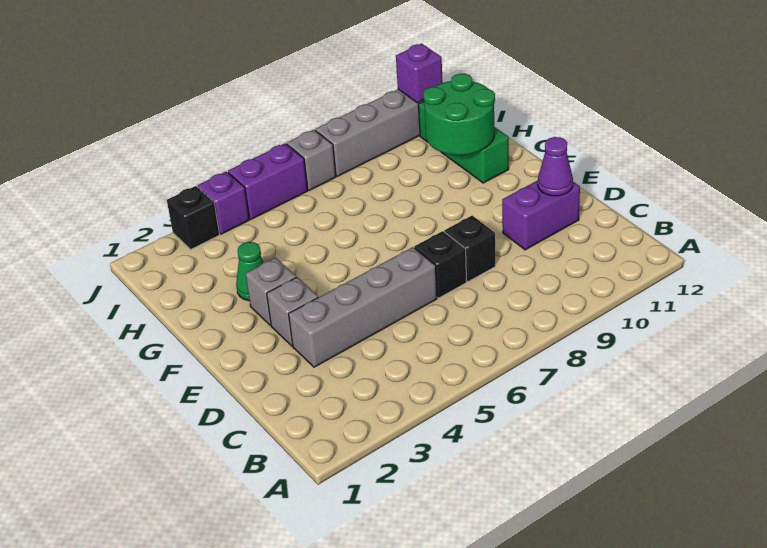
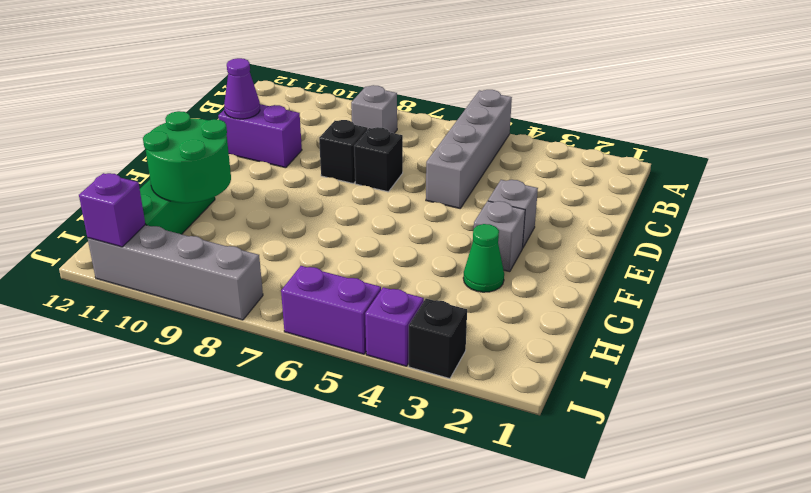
grey brick D3:D6 level 1 -> grey brick A5:D5 level 1
grey brick J7 level 1 -> grey brick B8 level 1

